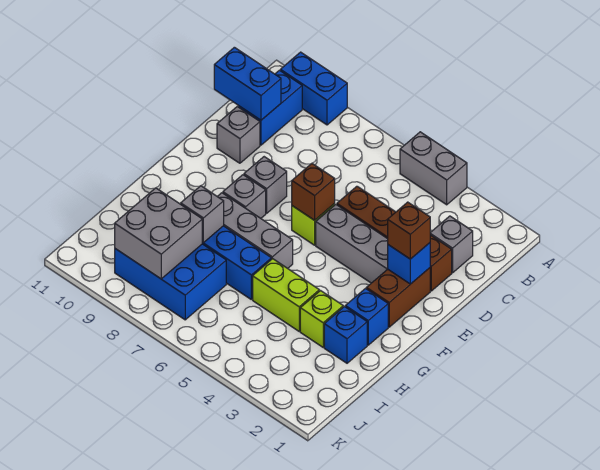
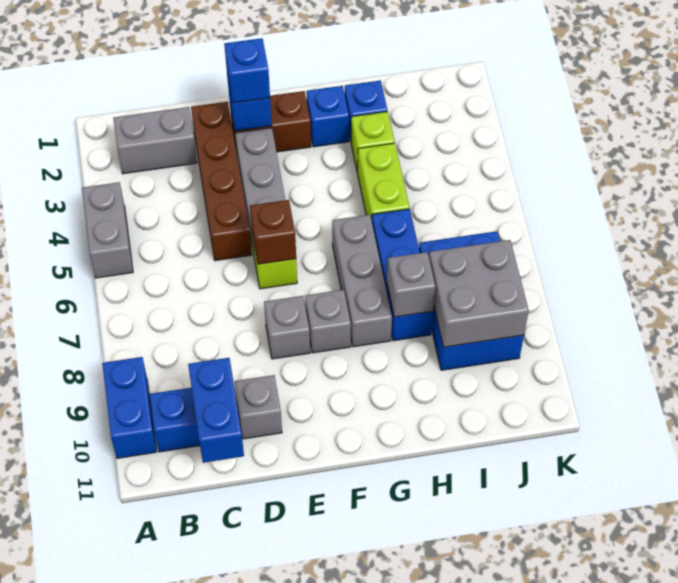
grey brick C2 level 1 -> grey brick B2:C2 level 1
brown brick E2 level 3 -> blue brick E2 level 3

